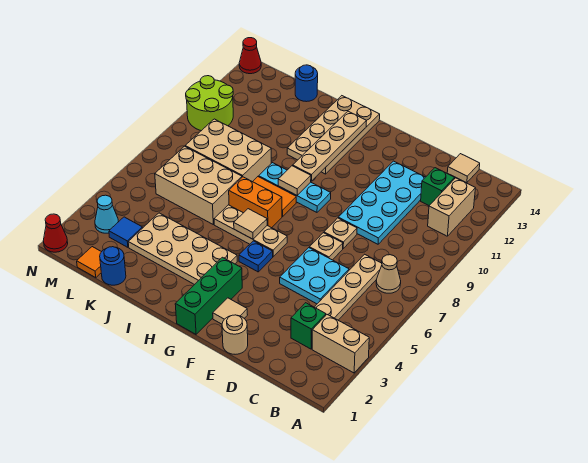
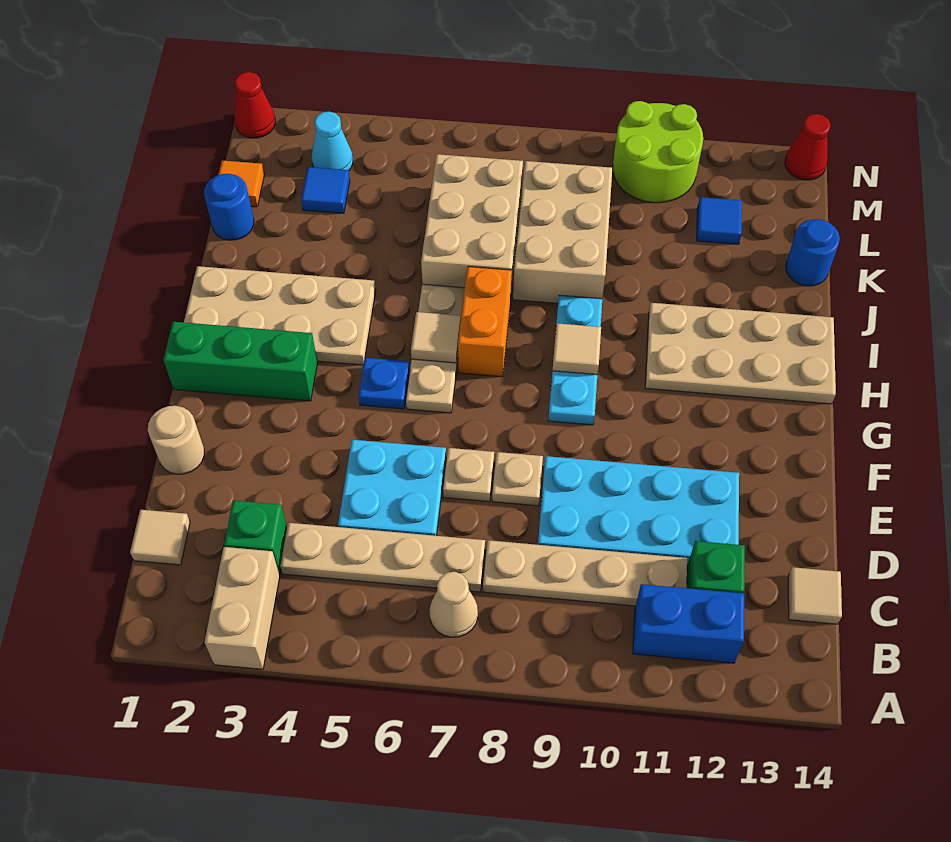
tan brick B11:B12 level 1 -> blue brick B11:B12 level 1
tan tile F2 level 1 -> tan tile C1 level 1
tan plate H3:K4 level 1 -> tan plate H1:I4 level 1
orange tile H8:I8 level 1 -> none
tan plate H10:H13 level 2 -> tan plate C8:C11 level 1
none -> blue tile L12 level 1

